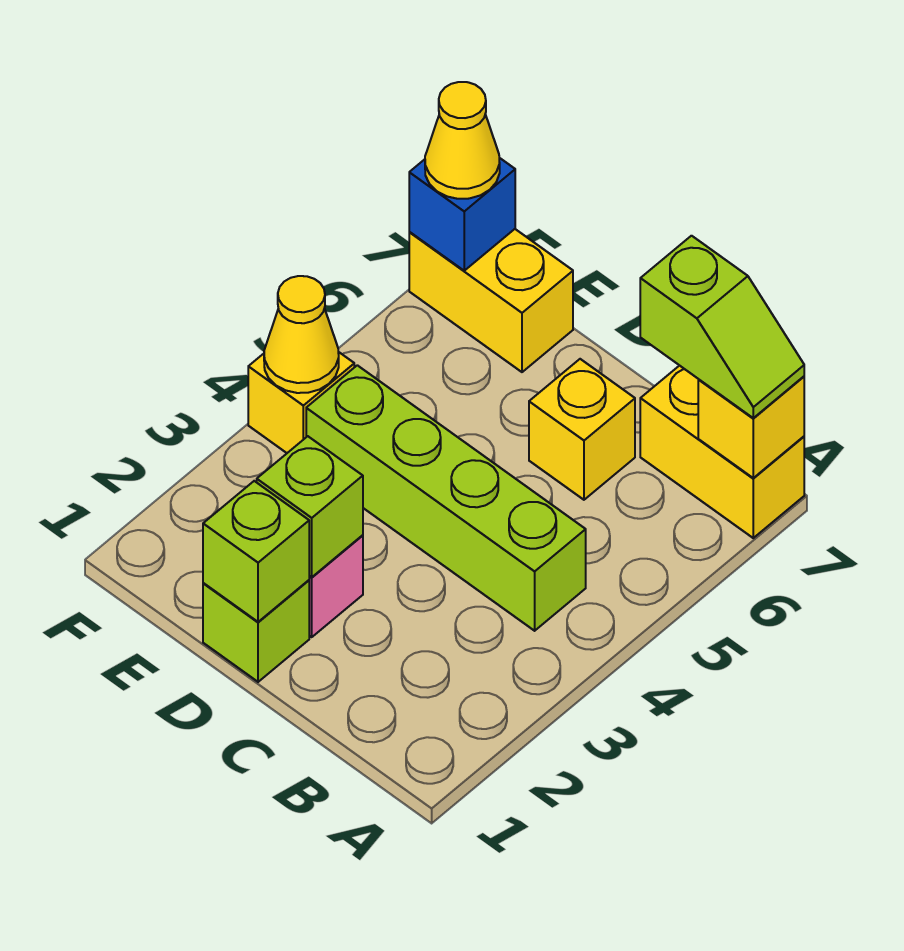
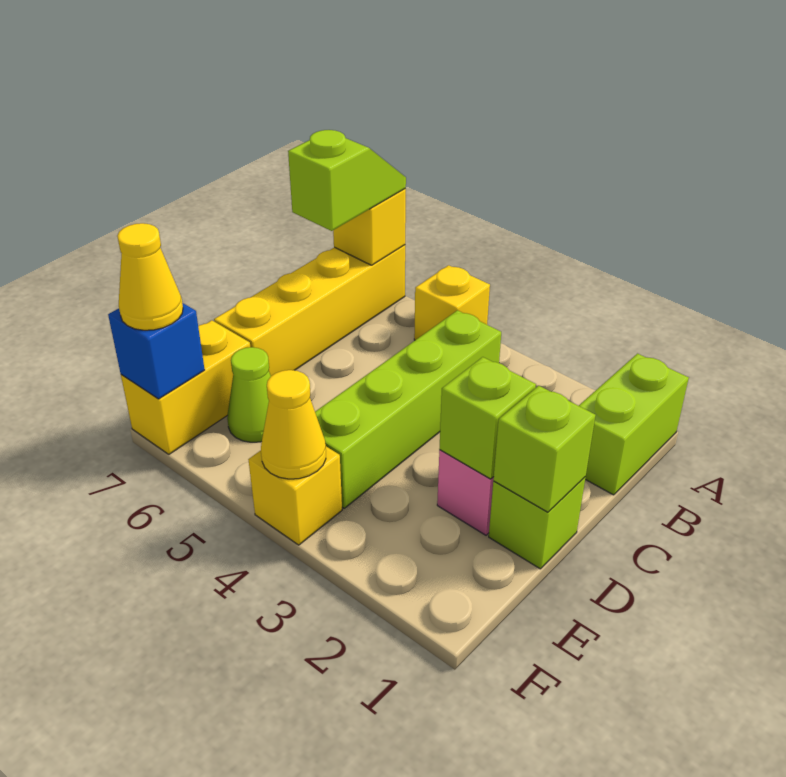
none -> lime brick A1:B1 level 1
yellow brick A7:B7 level 1 -> yellow brick A7:D7 level 1
yellow brick C6 level 1 -> yellow brick A5 level 1
none -> lime cone E6 level 1

